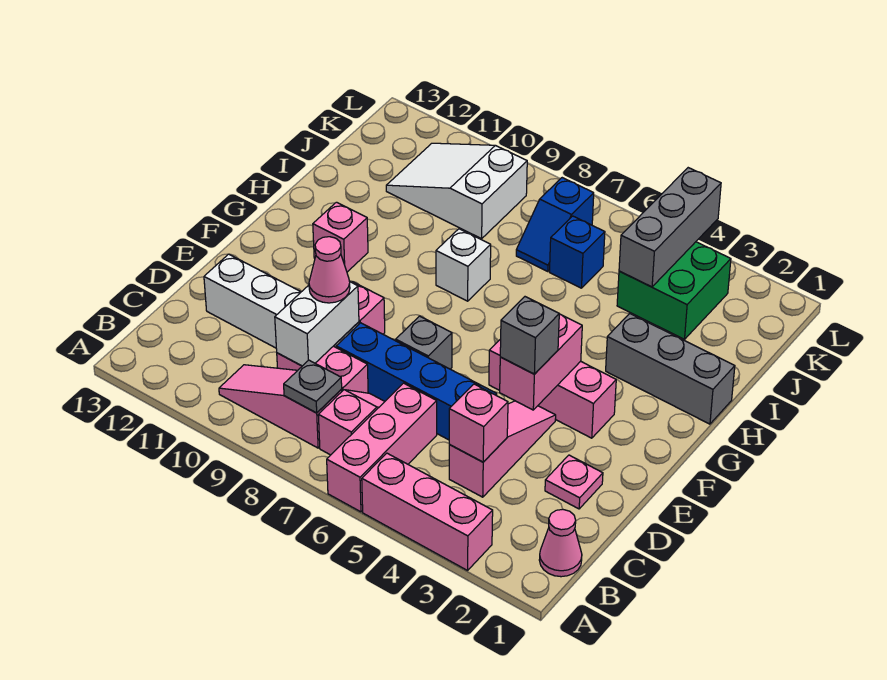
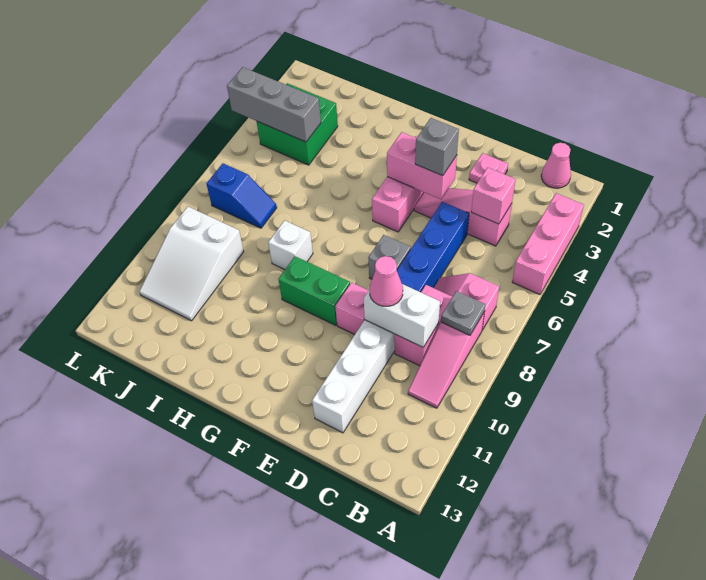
pink brick A6:C6 level 1 -> none
none -> green brick F9:G9 level 1
pink brick G11 level 1 -> none
grey brick H1:H3 level 1 -> none
blue brick J6 level 1 -> none

